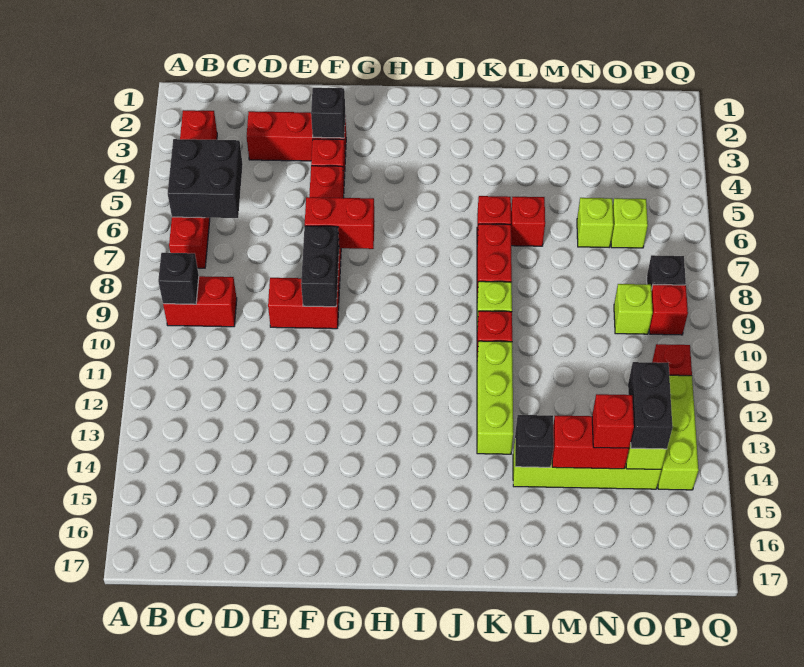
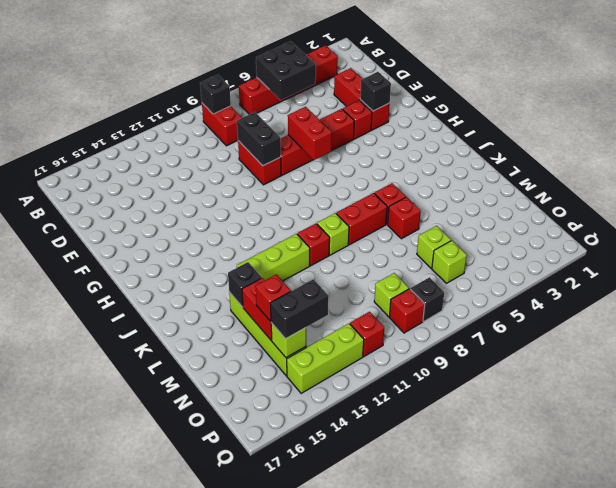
black brick F8:F9 level 2 -> black brick E9:F9 level 2

